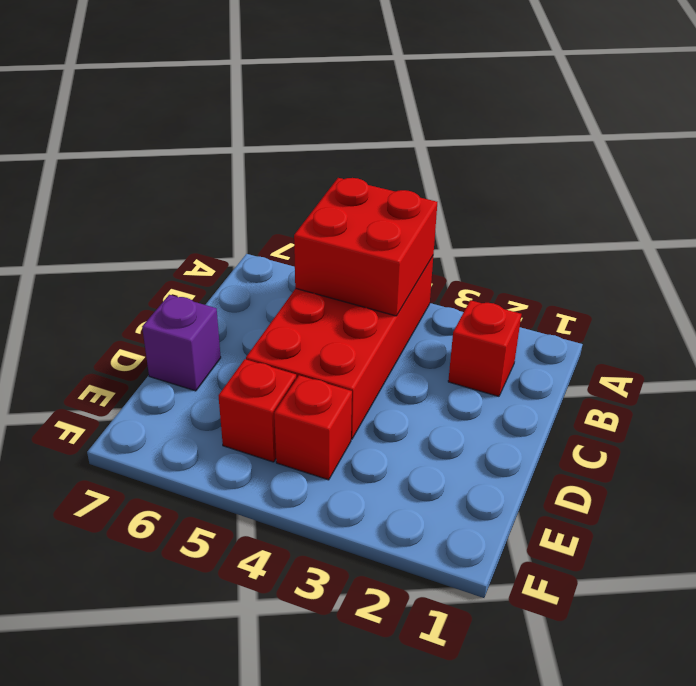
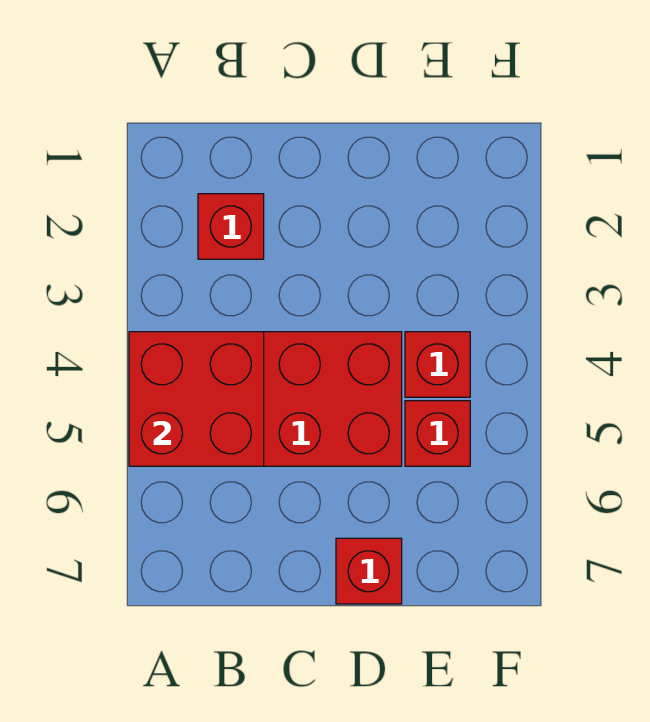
purple brick D7 level 1 -> red brick D7 level 1

